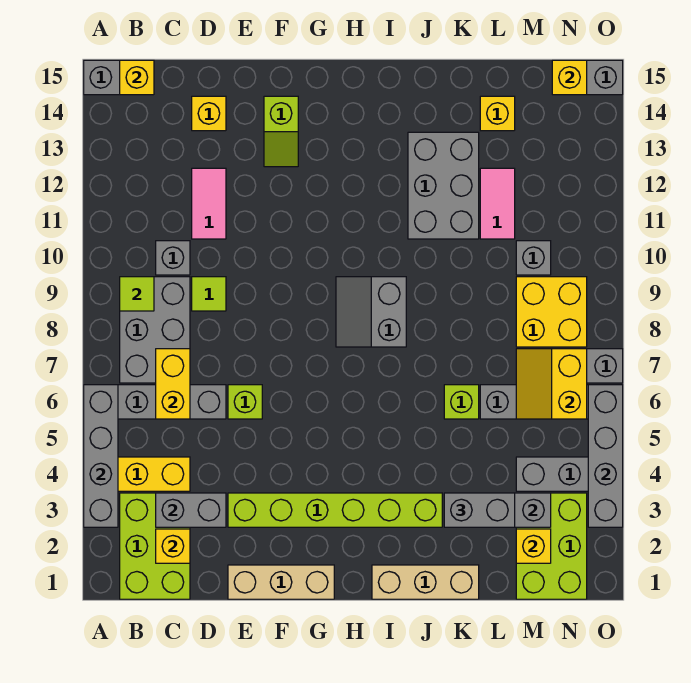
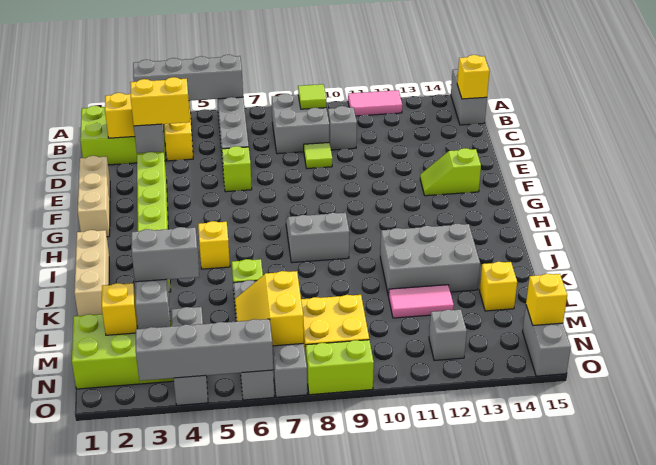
grey brick B7:C9 level 1 -> grey brick B8:C9 level 1
yellow brick C6:C7 level 2 -> yellow brick D3:D4 level 3
pink tile D11:D12 level 1 -> pink tile A11:A12 level 1
yellow brick D14 level 1 -> yellow brick I5 level 1
grey brick K3:L3 level 3 -> grey brick L3:L4 level 3
yellow slope M6:N7 level 2 top N -> yellow slope M6:N7 level 2 top 7
grey brick M10 level 1 -> grey brick N12 level 1
none -> lime brick O8:O9 level 1

